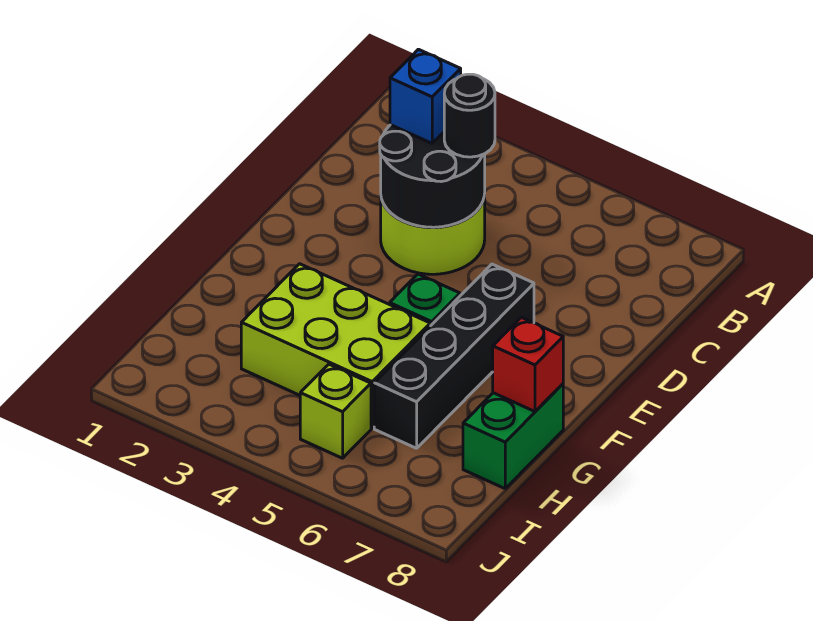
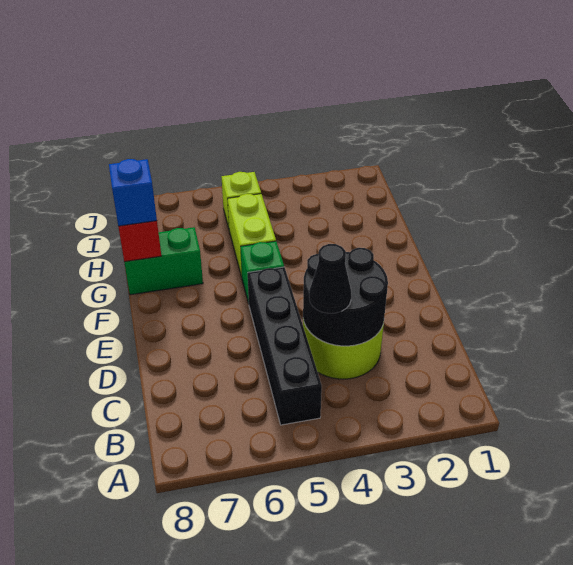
blue brick C3 level 3 -> blue brick G8 level 3
black round brick C4 level 3 -> black cone C4 level 3
black brick E6:H6 level 1 -> black brick B5:E5 level 1
lime brick G3:H5 level 1 -> lime brick G5:H5 level 1
green brick G8:H8 level 1 -> green brick G7:G8 level 1

